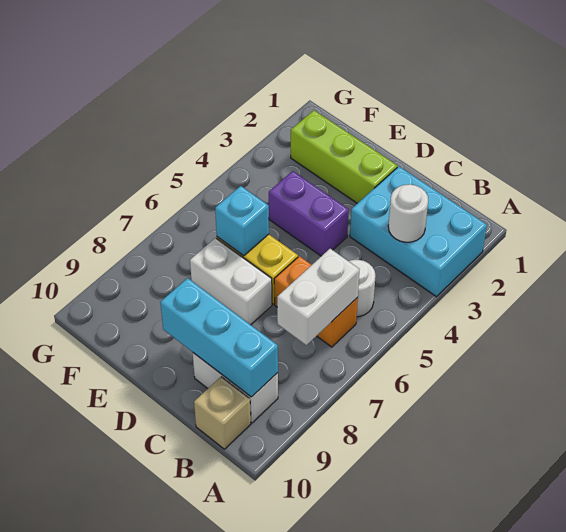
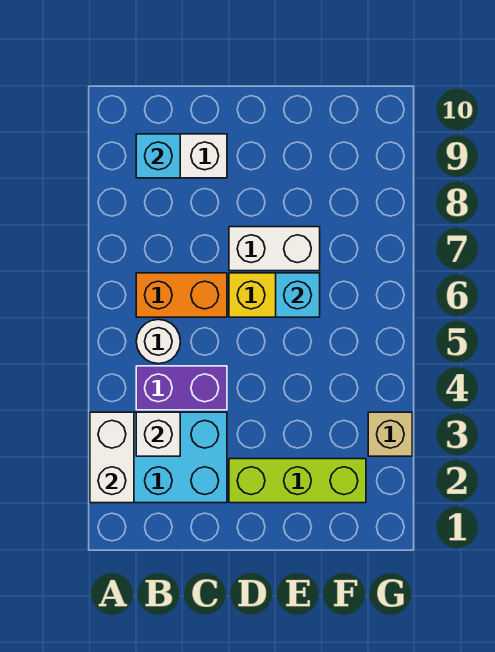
white round brick B3 level 2 -> white brick B3 level 2
white brick B6:B7 level 2 -> white brick A2:A3 level 2
cyan brick B9:D9 level 2 -> cyan brick B9 level 2
tan brick B10 level 1 -> tan brick G3 level 1
purple brick D4:E4 level 1 -> purple brick B4:C4 level 1

